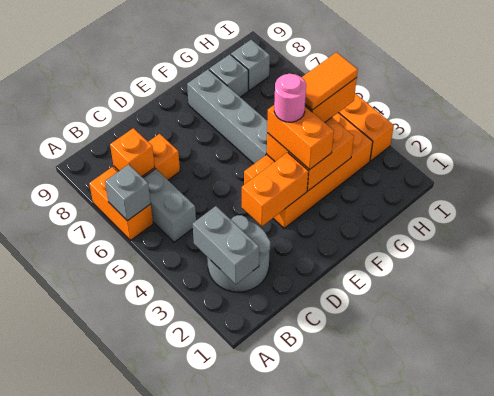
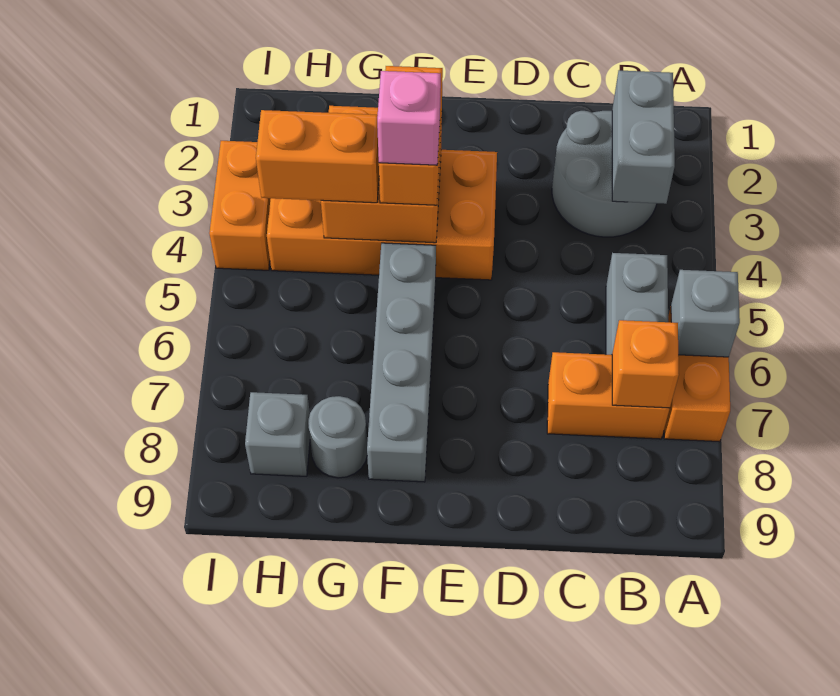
orange brick D3:E3 level 2 -> none
pink round brick F4 level 4 -> pink brick F4 level 4
orange tile G4:H4 level 4 -> none
grey brick G8 level 1 -> grey round brick G8 level 1

